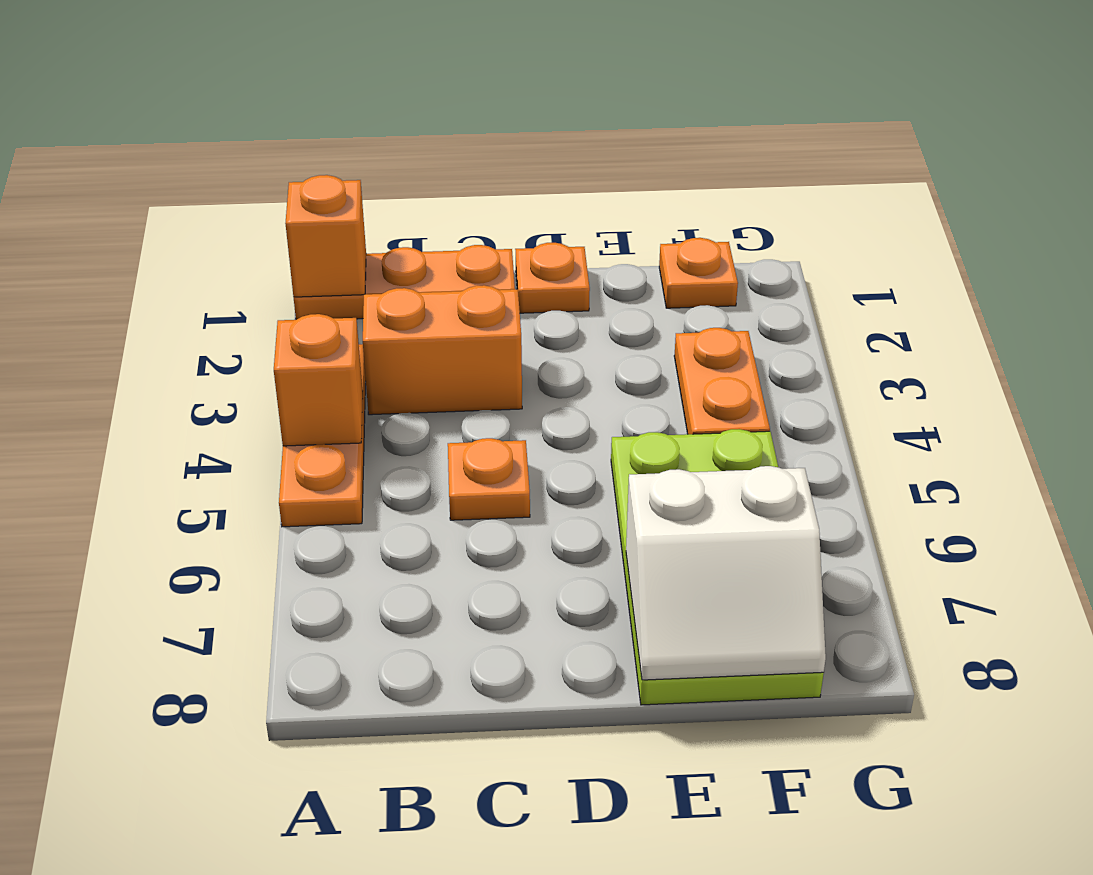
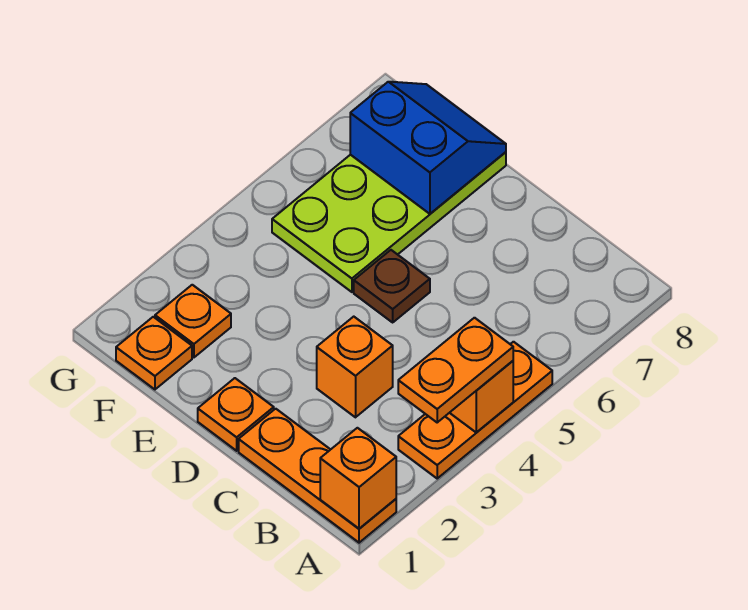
orange brick B3:C3 level 1 -> orange brick C3 level 1
orange plate C5 level 1 -> orange plate F2 level 1
none -> brown plate D5 level 1
white slope E7:F8 level 2 top 7 -> blue slope E7:F8 level 2 top 7
orange plate F3:F4 level 1 -> orange plate A3:A4 level 3

